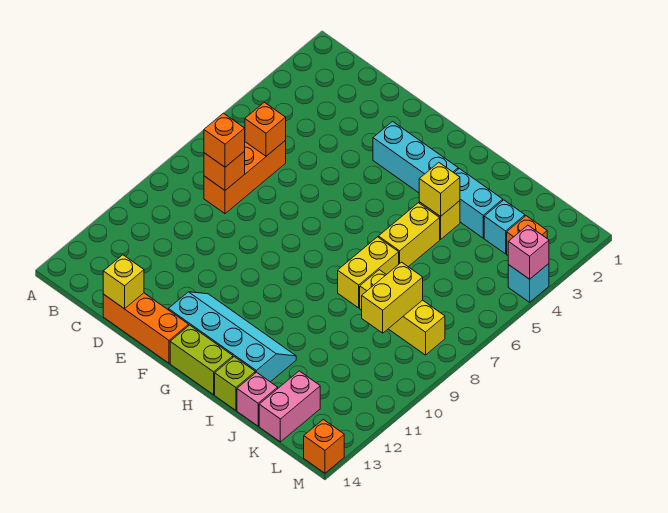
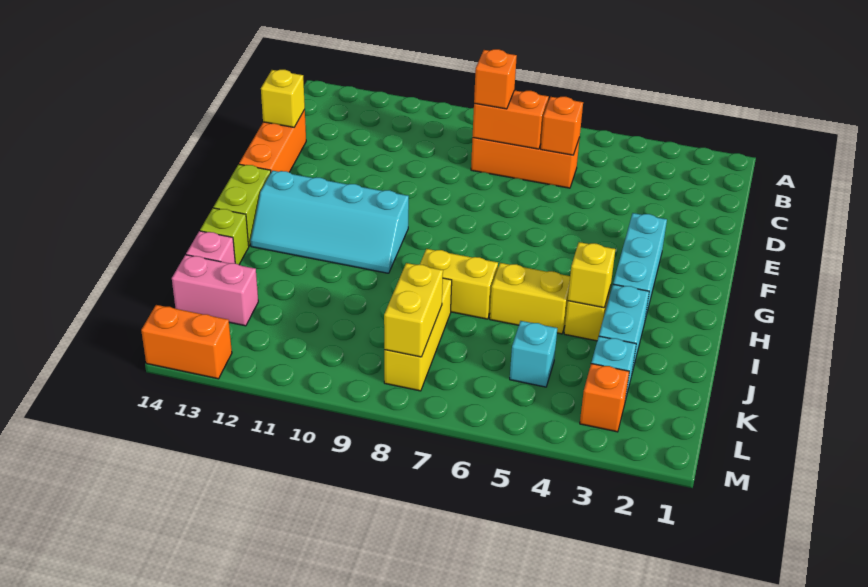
orange brick C8 level 2 -> orange brick C7:C8 level 2
cyan slope F12:I13 level 1 top 13 -> cyan slope G10:H13 level 1 top G
yellow brick K8:K9 level 2 -> yellow brick K8:L8 level 2
cyan brick M4 level 1 -> cyan brick K5 level 1
pink brick M4 level 2 -> none
orange brick M14 level 1 -> orange brick M13:M14 level 1

